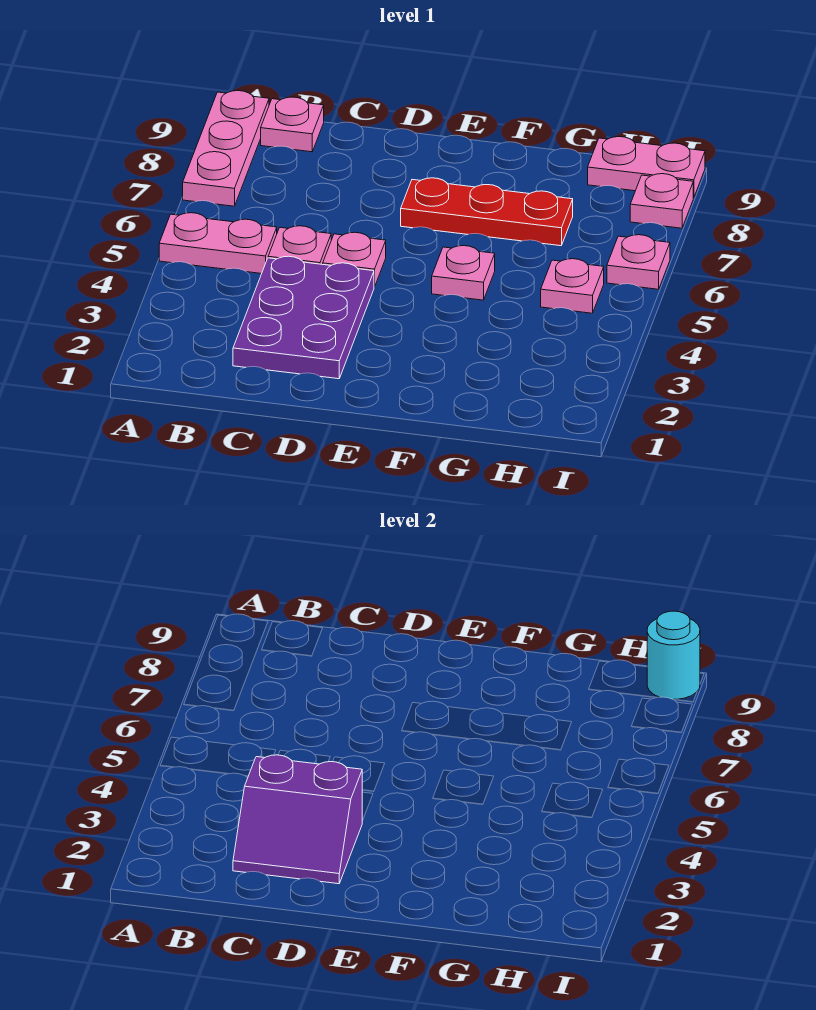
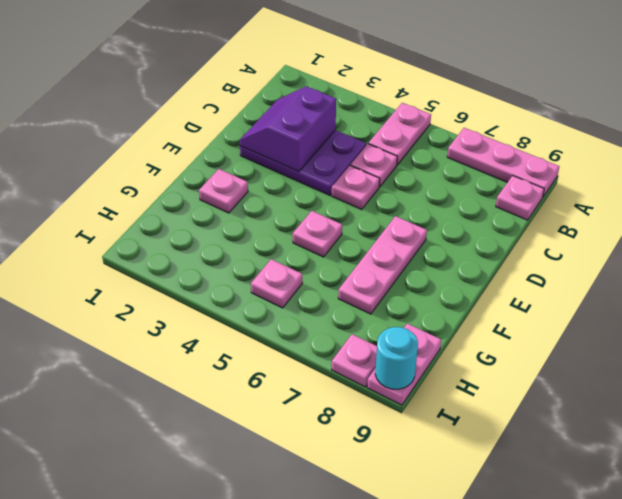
red plate E7:G7 level 1 -> pink plate E7:G7 level 1
pink plate I6 level 1 -> pink plate F2 level 1

